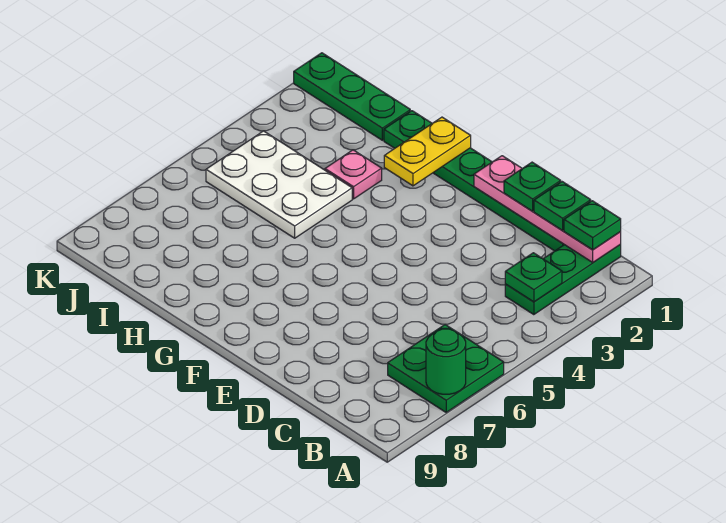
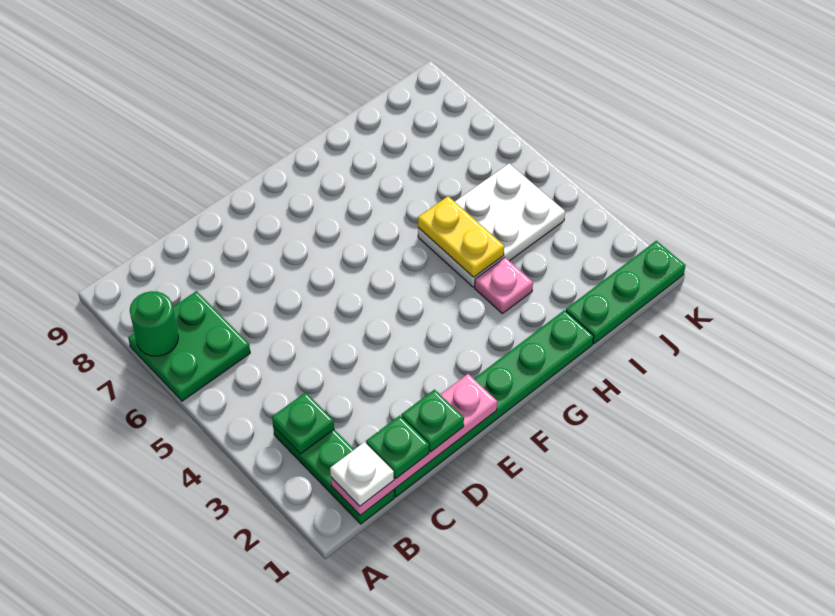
green plate B1 level 3 -> white plate B1 level 3
yellow plate G1:G2 level 2 -> yellow plate H4:H5 level 2

